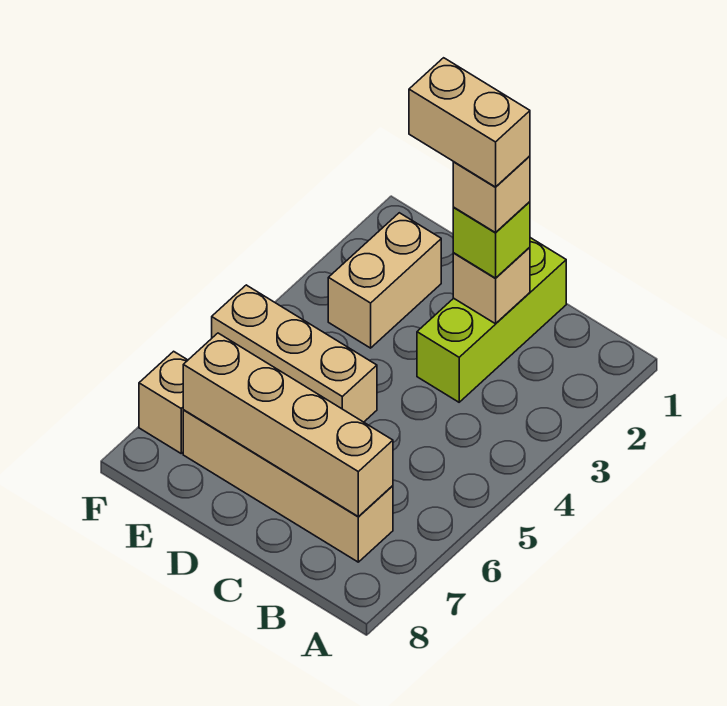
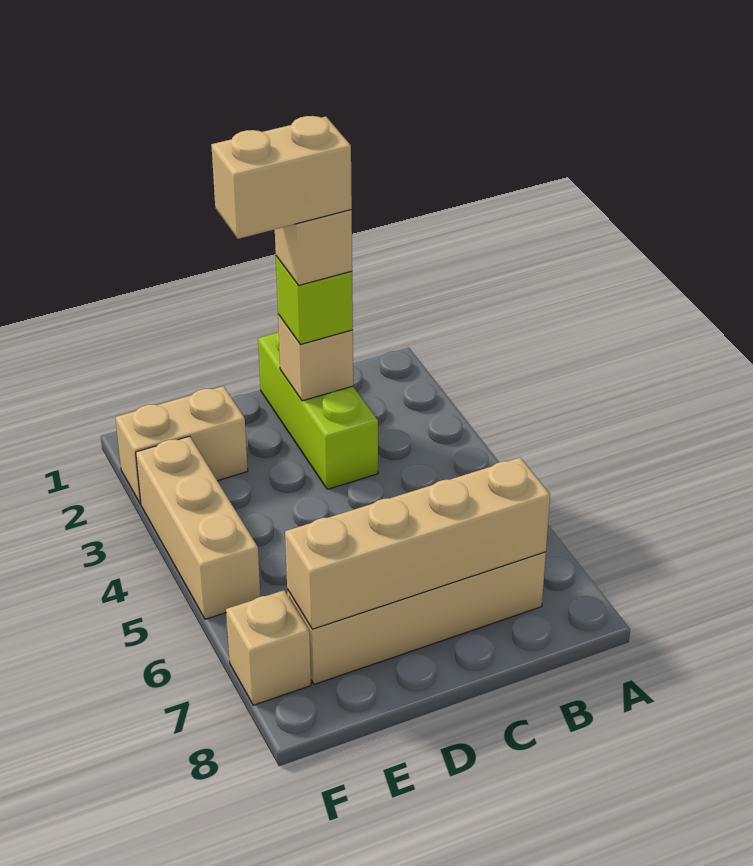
tan brick D5:F5 level 1 -> tan brick F3:F5 level 1
tan brick E2:E3 level 1 -> tan brick E2:F2 level 1

